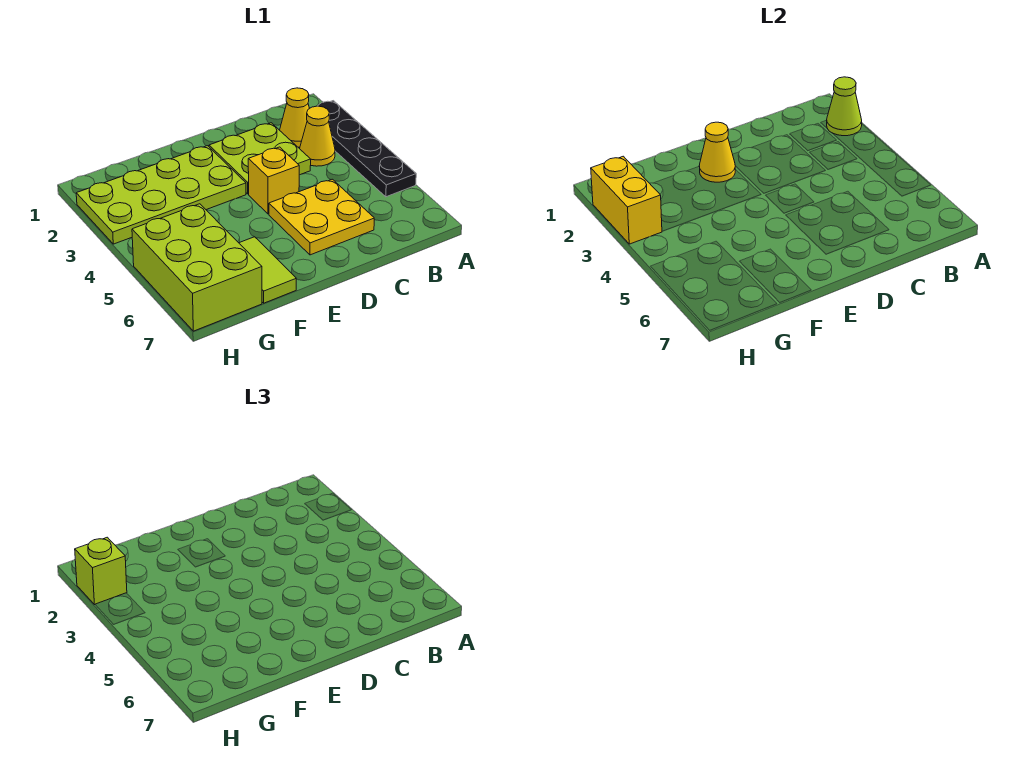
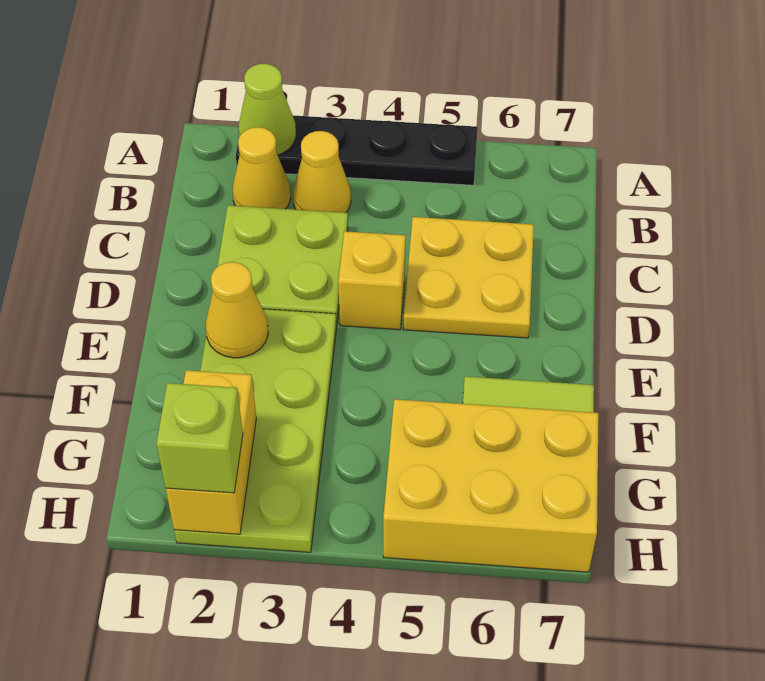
lime brick G5:H7 level 1 -> yellow brick G5:H7 level 1
yellow brick H2:H3 level 2 -> yellow brick G2:H2 level 2

